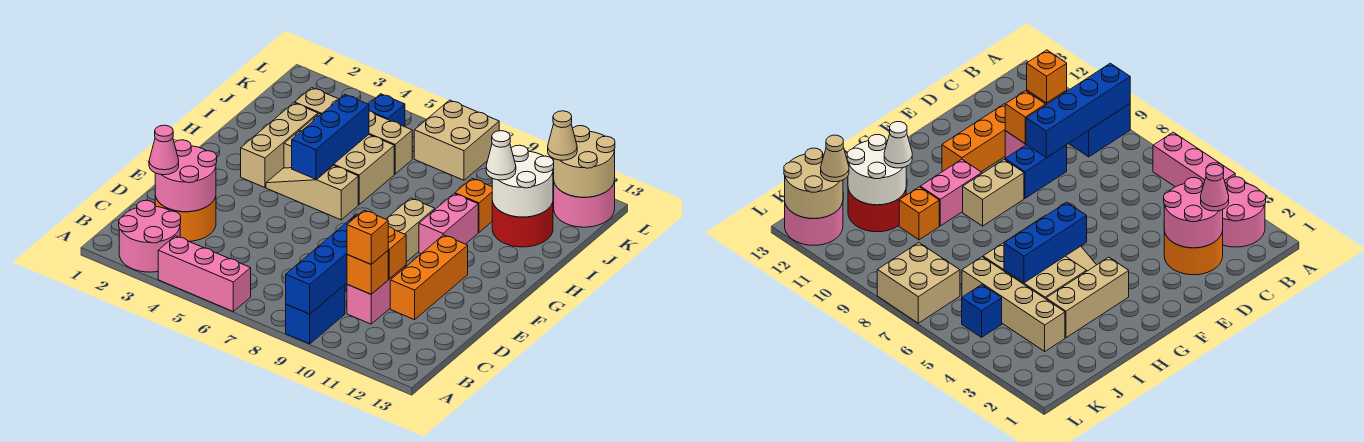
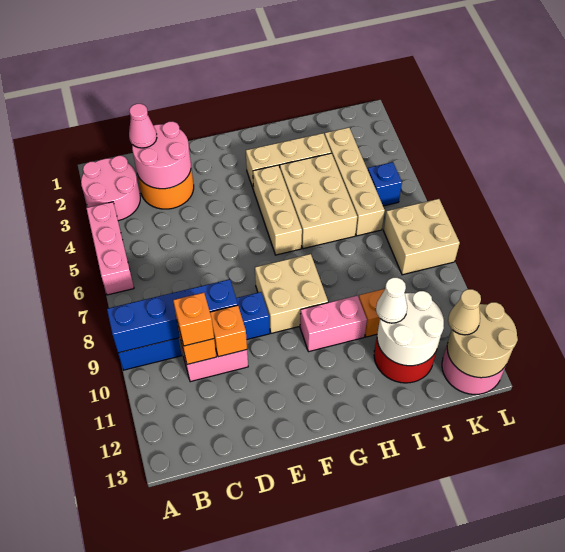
orange brick D11:F11 level 1 -> none
tan brick F9:G9 level 1 -> tan brick F8:G9 level 1
tan slope G4:G6 level 1 top 6 -> tan brick G4:G6 level 1
blue brick G5:I5 level 2 -> none

